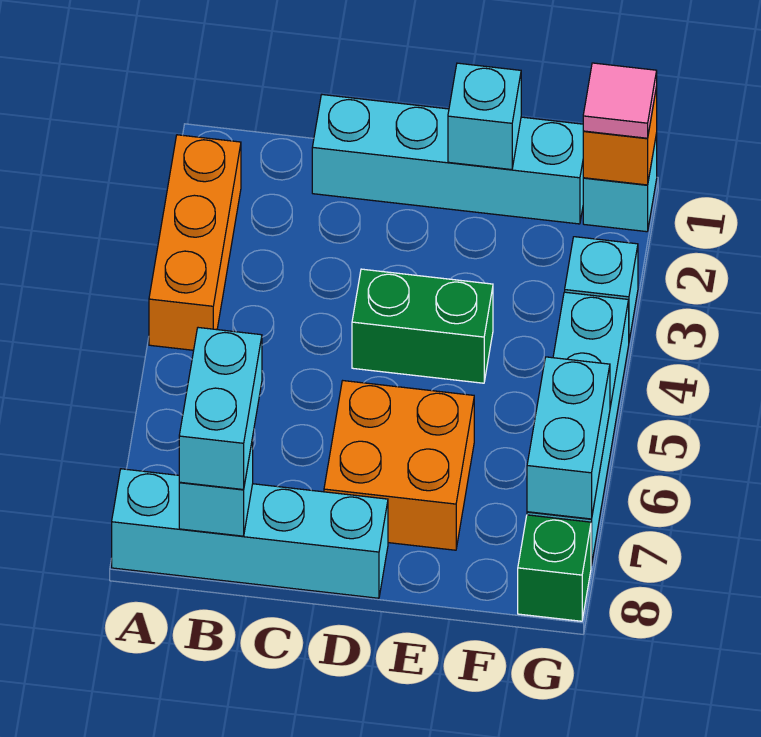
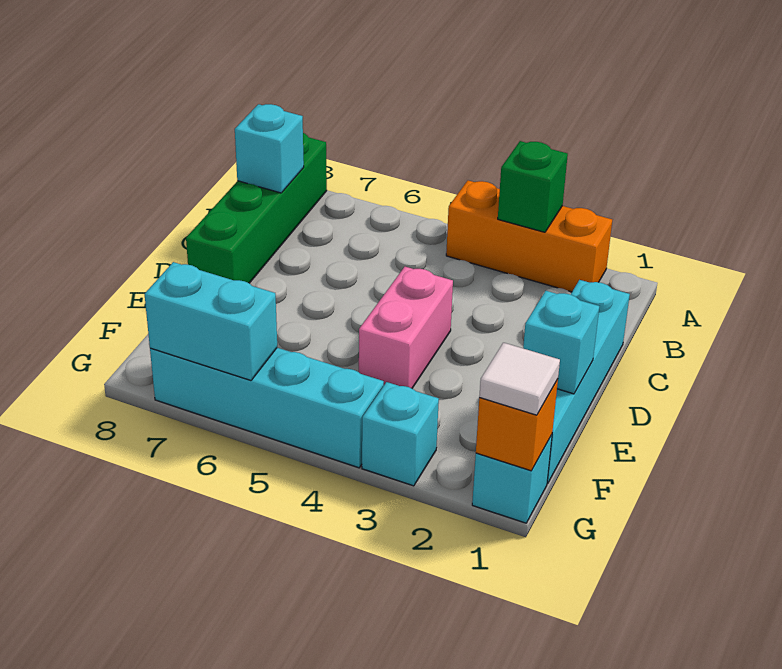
cyan brick A8:D8 level 1 -> green brick A8:D8 level 1
cyan brick B7:B8 level 3 -> none
green brick D4:E4 level 1 -> pink brick D4:E4 level 1
orange brick D6:E7 level 1 -> none
pink tile G1 level 3 -> white tile G1 level 3
green brick G8 level 1 -> green brick A3 level 2

